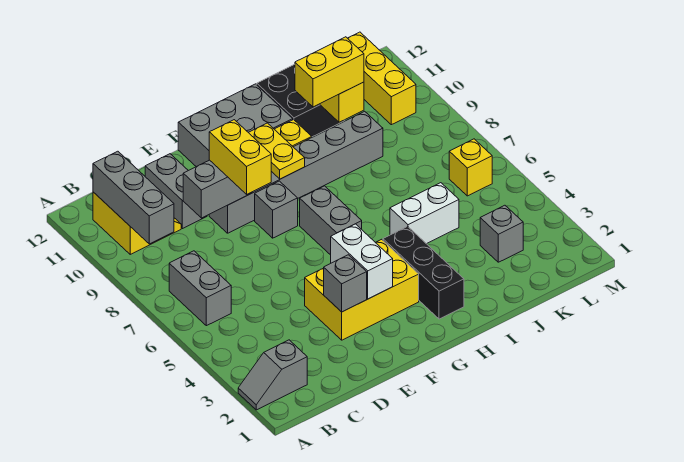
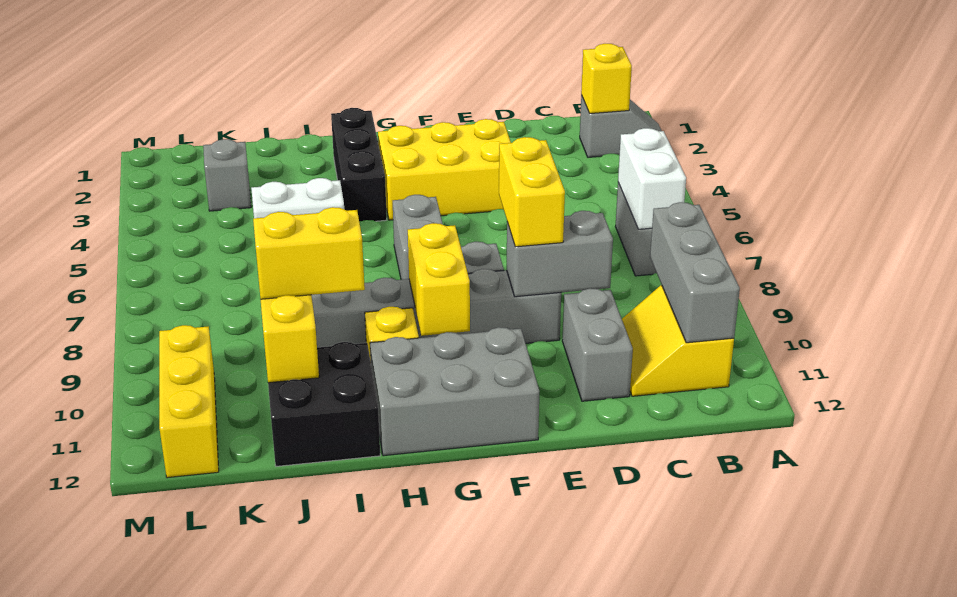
grey brick E3 level 2 -> none
white brick F3:F4 level 2 -> white brick B6:B7 level 2
yellow plate G9:G10 level 2 -> yellow brick G9:G10 level 2
yellow brick L6 level 1 -> yellow brick B2 level 2

